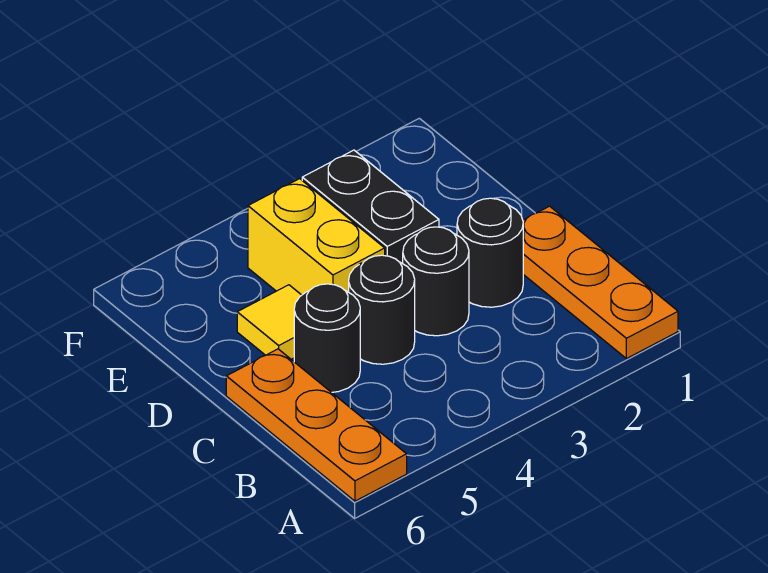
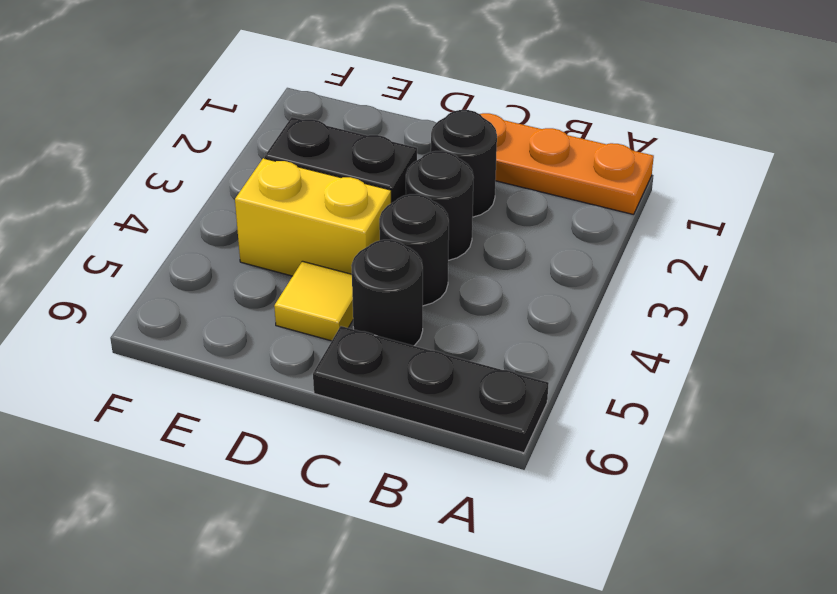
orange plate A6:C6 level 1 -> black plate A6:C6 level 1

